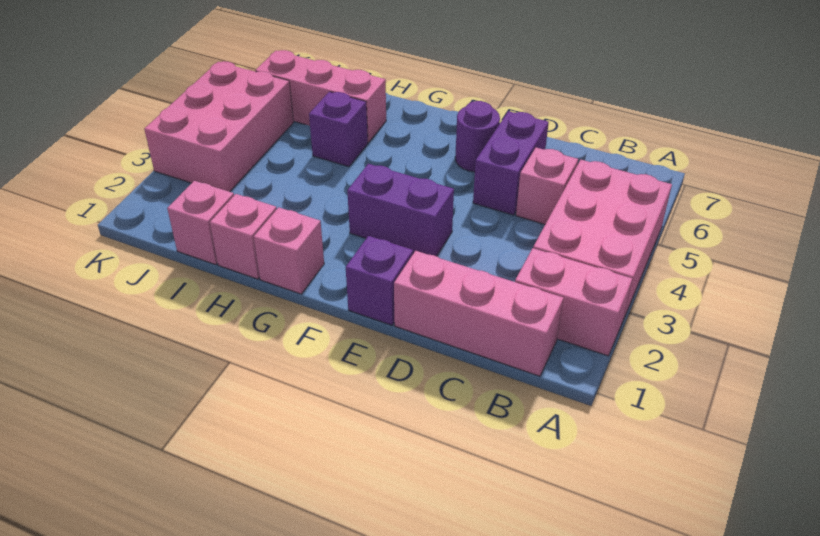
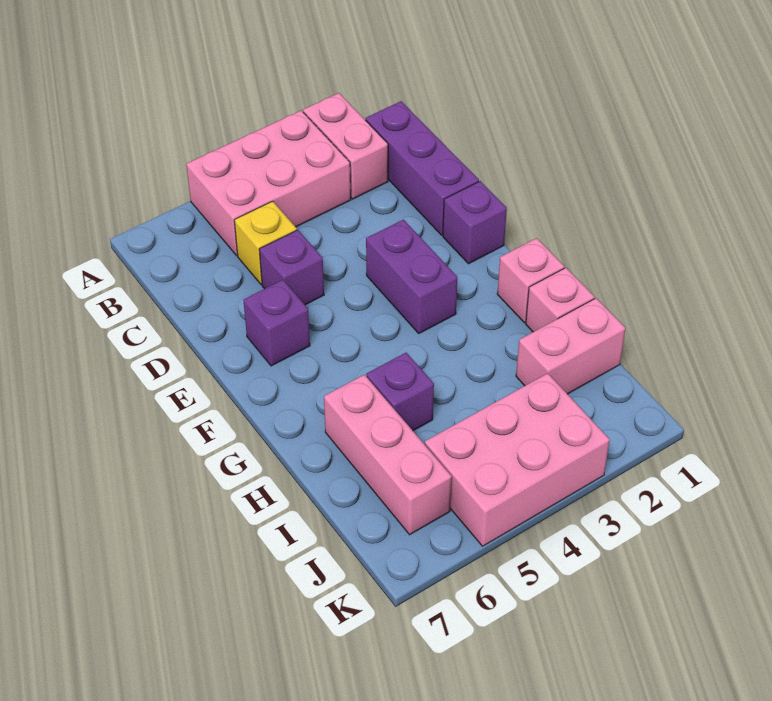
pink brick B1:D1 level 1 -> purple brick B1:D1 level 1
pink brick C5 level 1 -> yellow brick C5 level 1
purple brick D5:D6 level 1 -> purple brick D5 level 1
purple round brick E6 level 1 -> purple brick E6 level 1
pink brick I1 level 1 -> pink brick I1:I2 level 1

